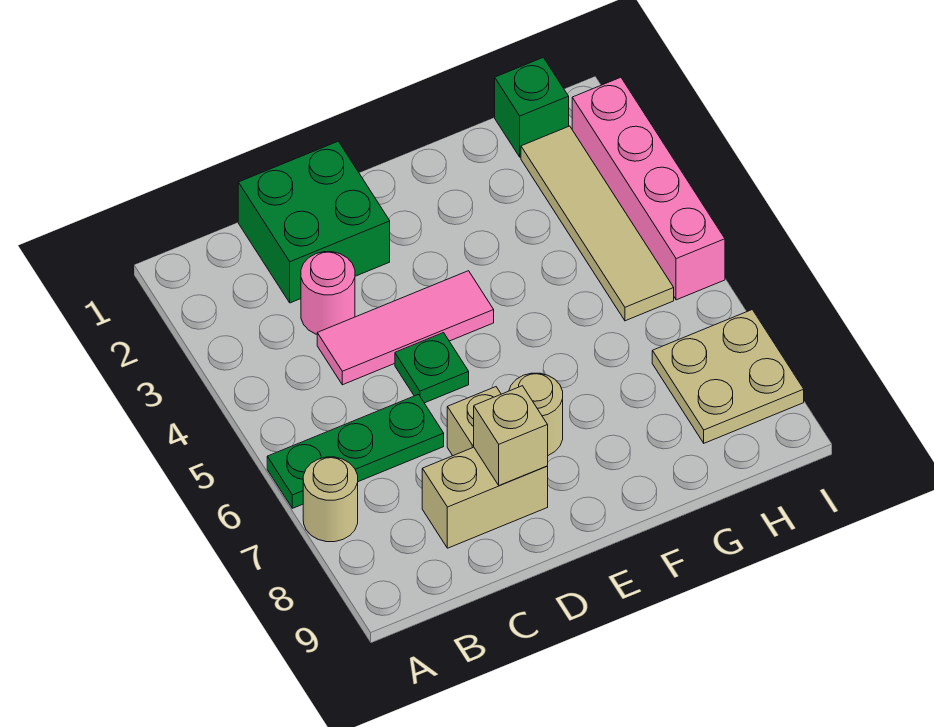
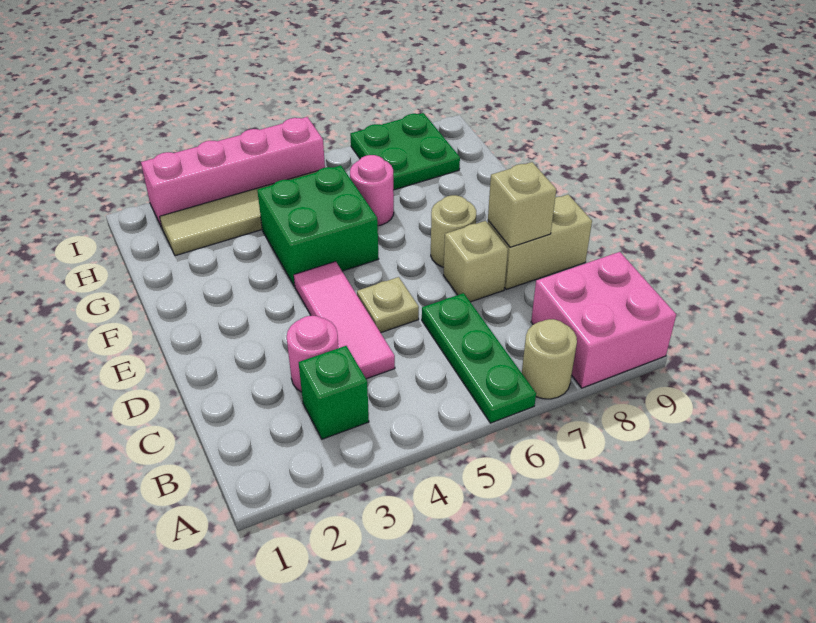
none -> pink brick A8:B9 level 1
green brick C1:D2 level 1 -> green brick F4:G5 level 1
tan brick C8:D8 level 1 -> tan brick D8:D9 level 1
green plate D5 level 1 -> tan plate D5 level 1
none -> pink round brick G6 level 1
green brick H1 level 1 -> green brick B3 level 1
tan plate H7:I8 level 1 -> green plate H7:I8 level 1

